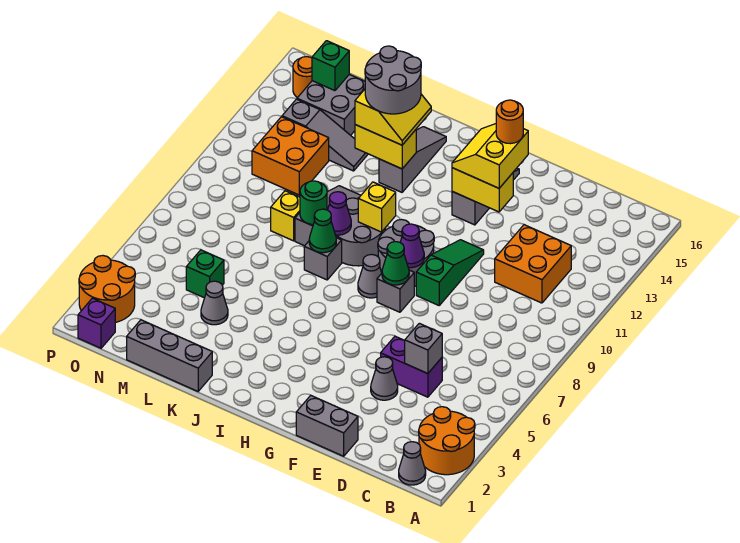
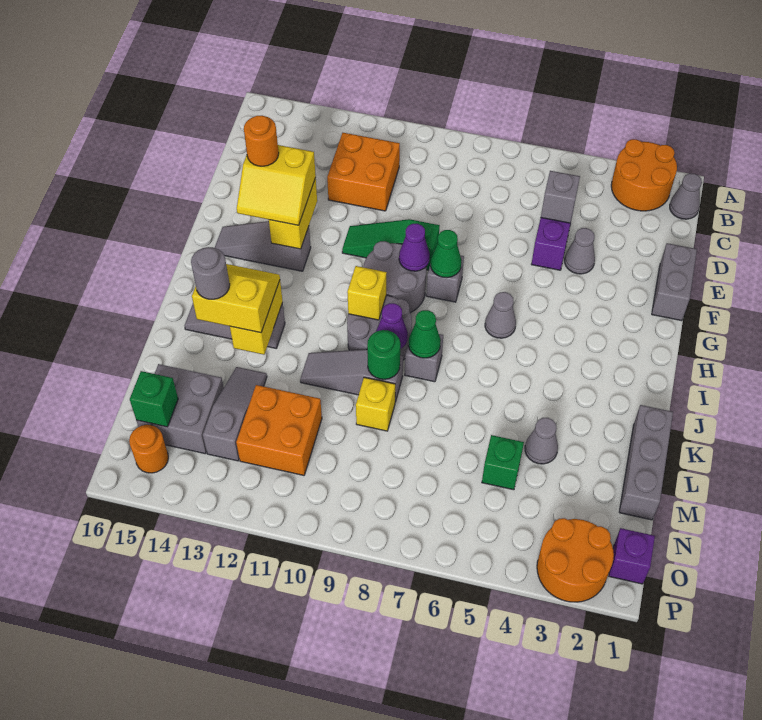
grey cone H8 level 1 -> grey cone H6 level 1
grey round brick J13:K14 level 4 -> grey round brick K14 level 4

